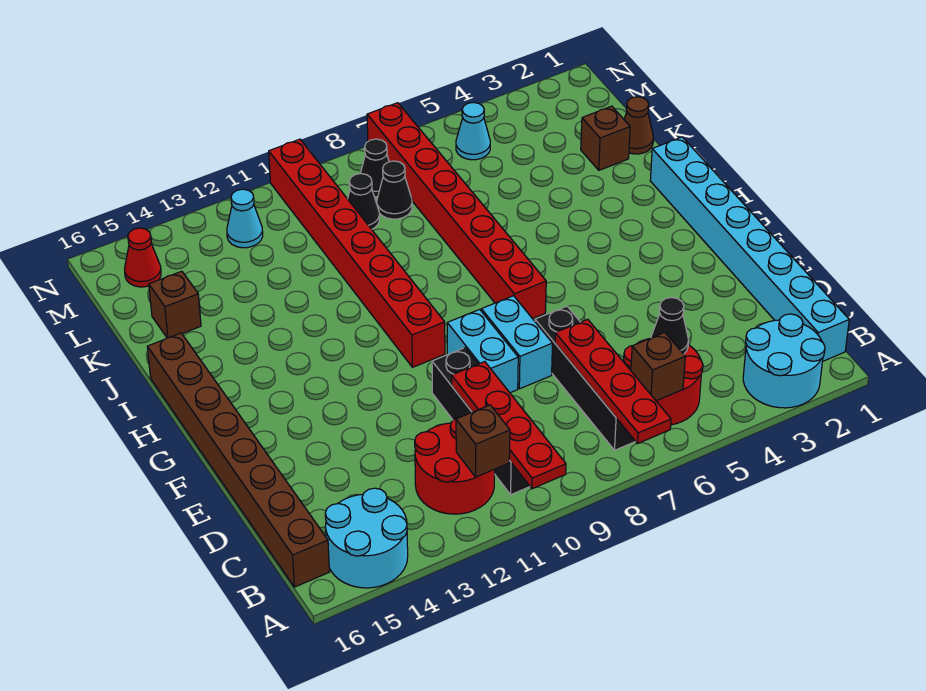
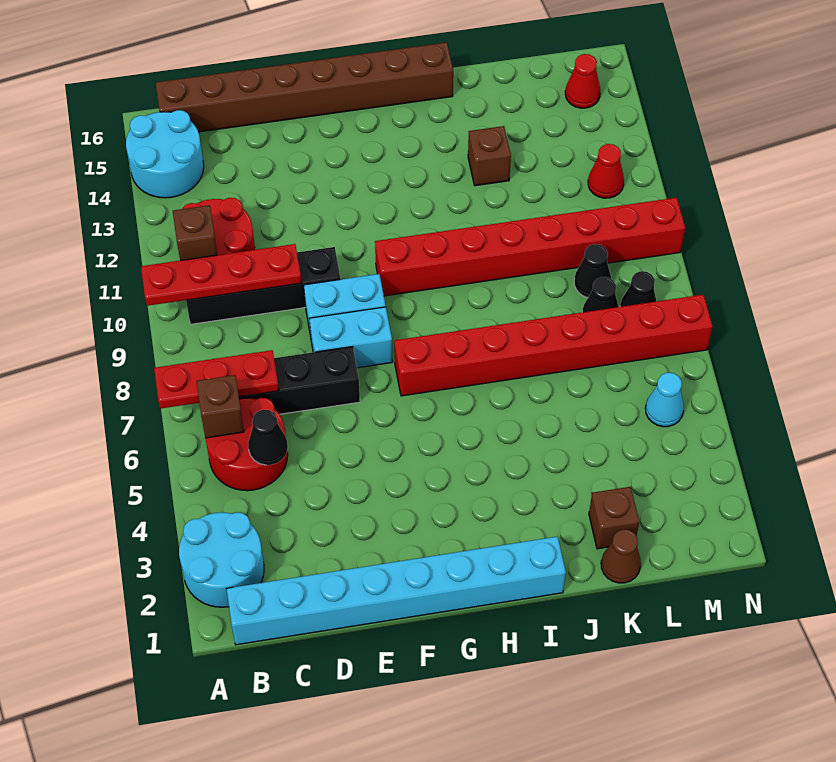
red plate A7:D7 level 2 -> red plate A7:C7 level 2
brown brick K15 level 1 -> brown brick J13 level 1
cyan cone M12 level 1 -> red cone M12 level 1

